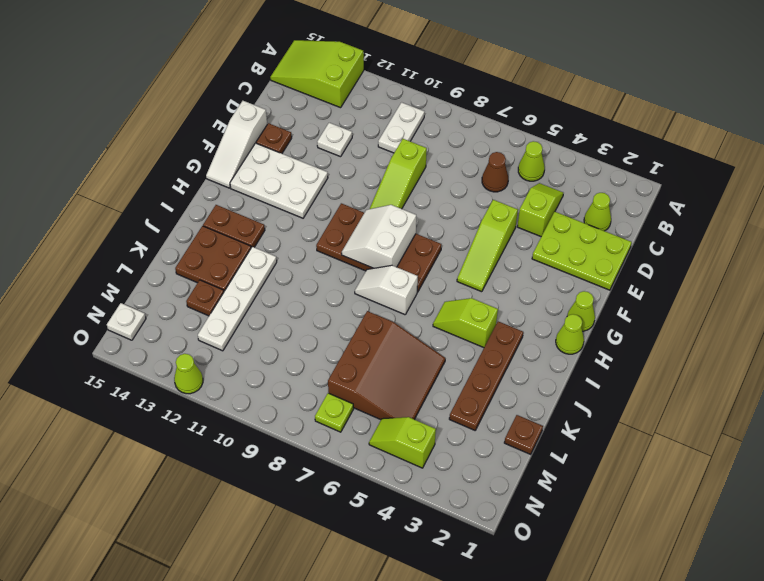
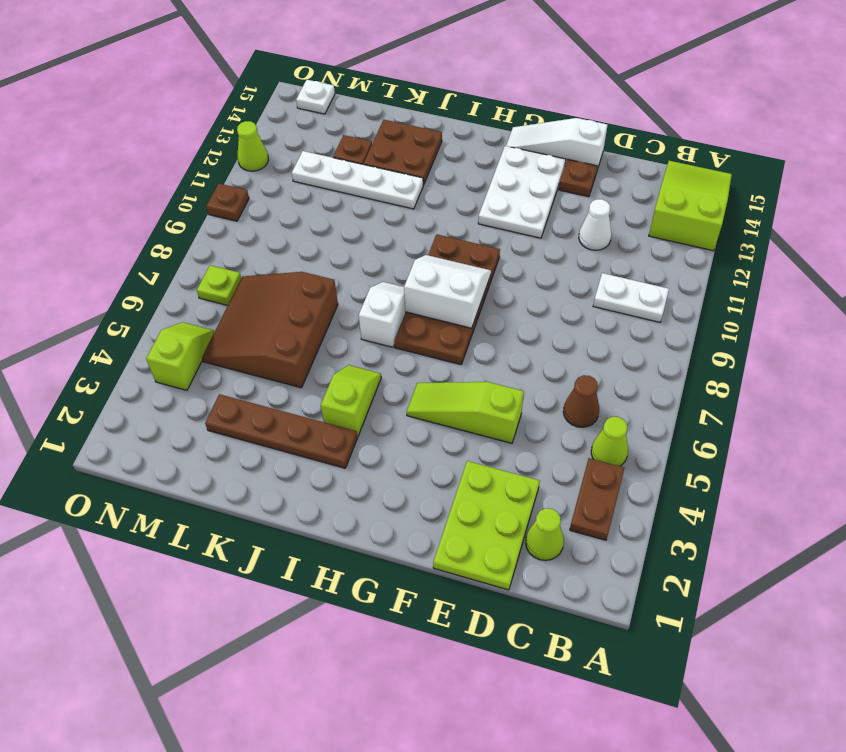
lime slope C4:D4 level 1 top D -> none
lime slope D9:F9 level 1 top D -> none
white plate D12 level 1 -> white cone D12 level 1
lime cone G1 level 1 -> none
lime cone H1 level 1 -> none
brown plate I13:I14 level 1 -> brown plate B3:B4 level 1
brown slope K5:M7 level 1 top 7 -> brown slope K5:M7 level 1 top K
brown plate L1 level 1 -> brown plate O10 level 1

